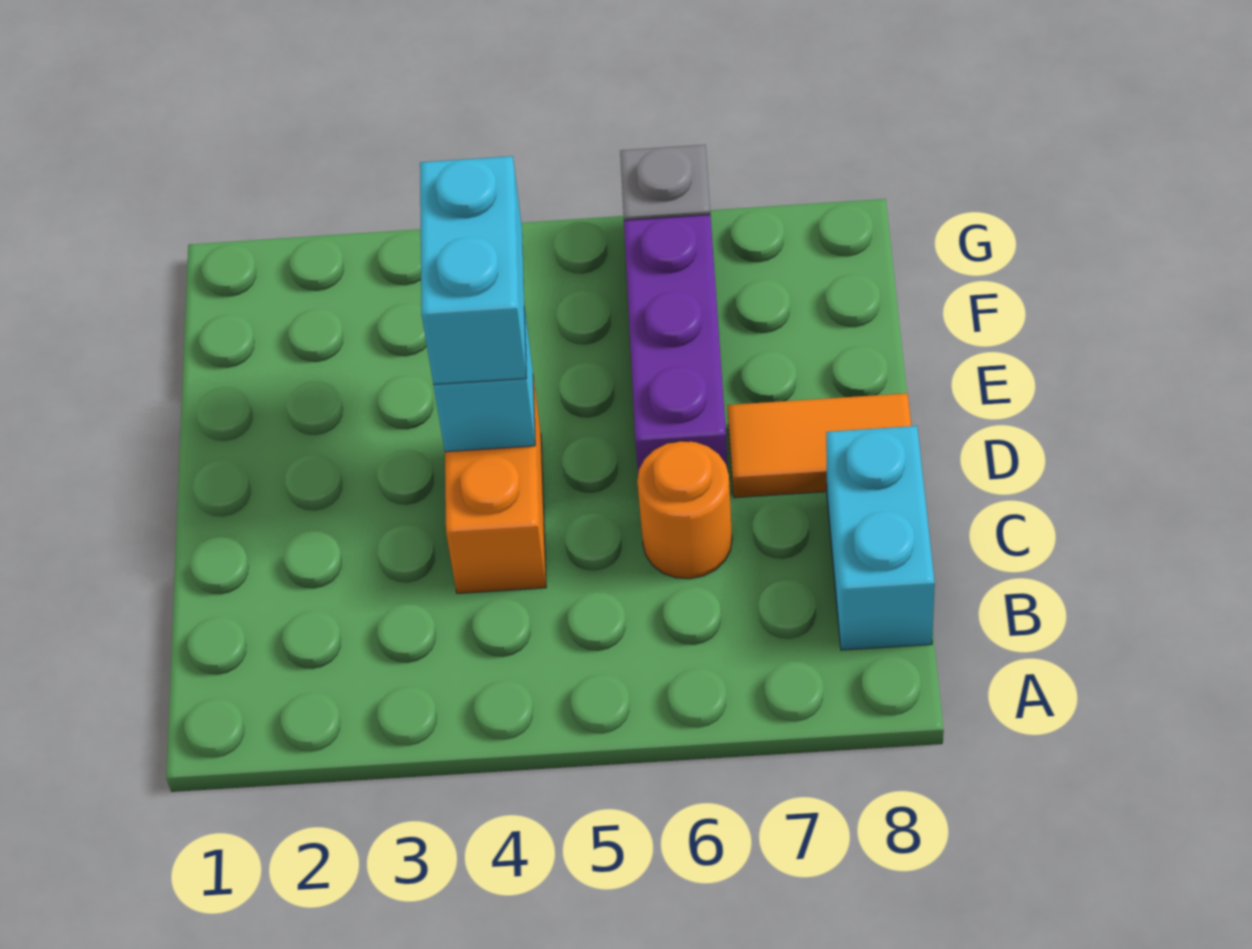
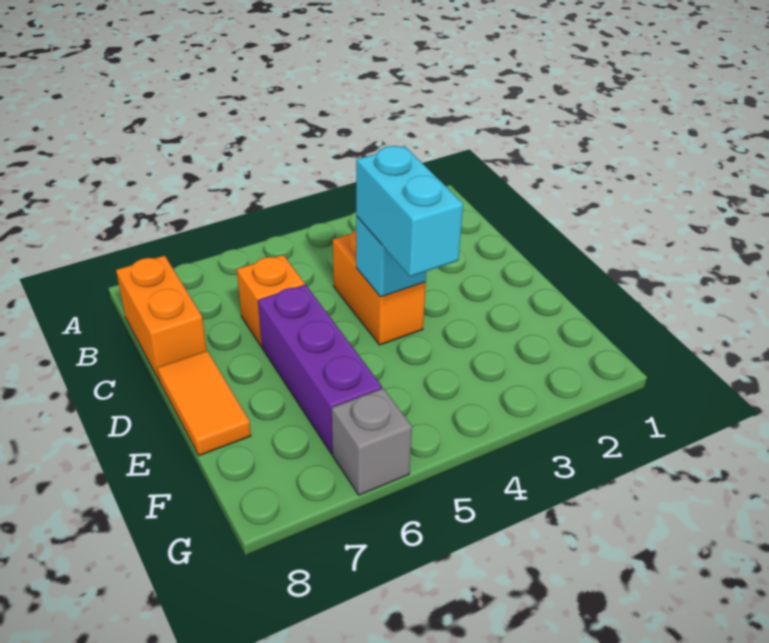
cyan brick B8:C8 level 1 -> orange brick B8:C8 level 1
orange round brick C6 level 1 -> orange brick C6 level 1
orange tile D7:D8 level 1 -> orange tile D8:E8 level 1

